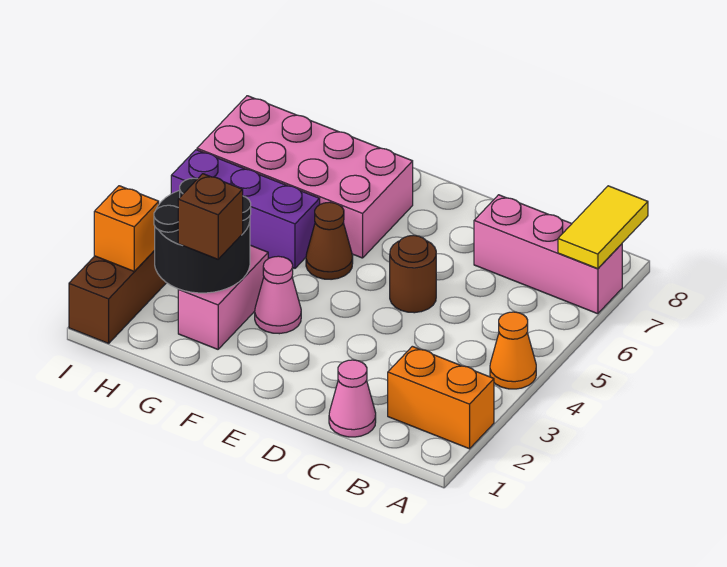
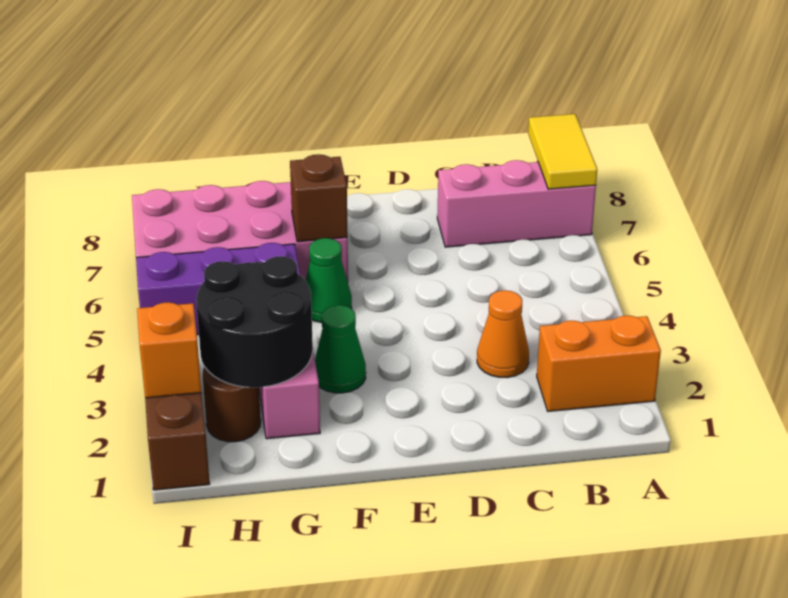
orange cone A4 level 1 -> orange cone C3 level 1
pink cone C1 level 1 -> none
brown round brick D5 level 1 -> brown round brick H2 level 1
pink cone F3 level 1 -> green cone F3 level 1
brown cone F5 level 1 -> green cone F5 level 1
brown brick G2 level 3 -> brown brick F6 level 2

